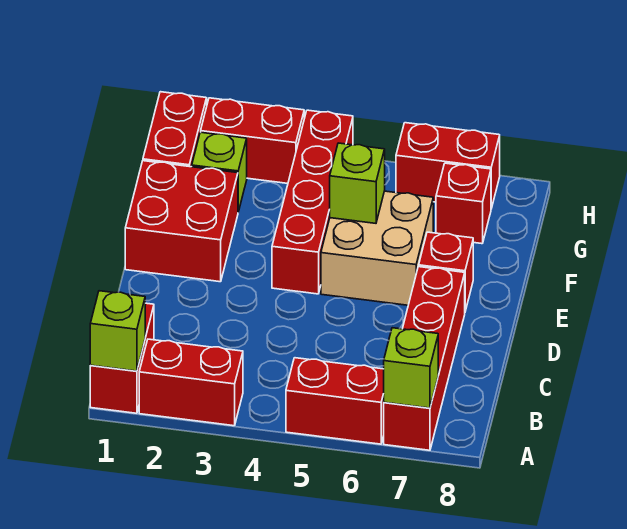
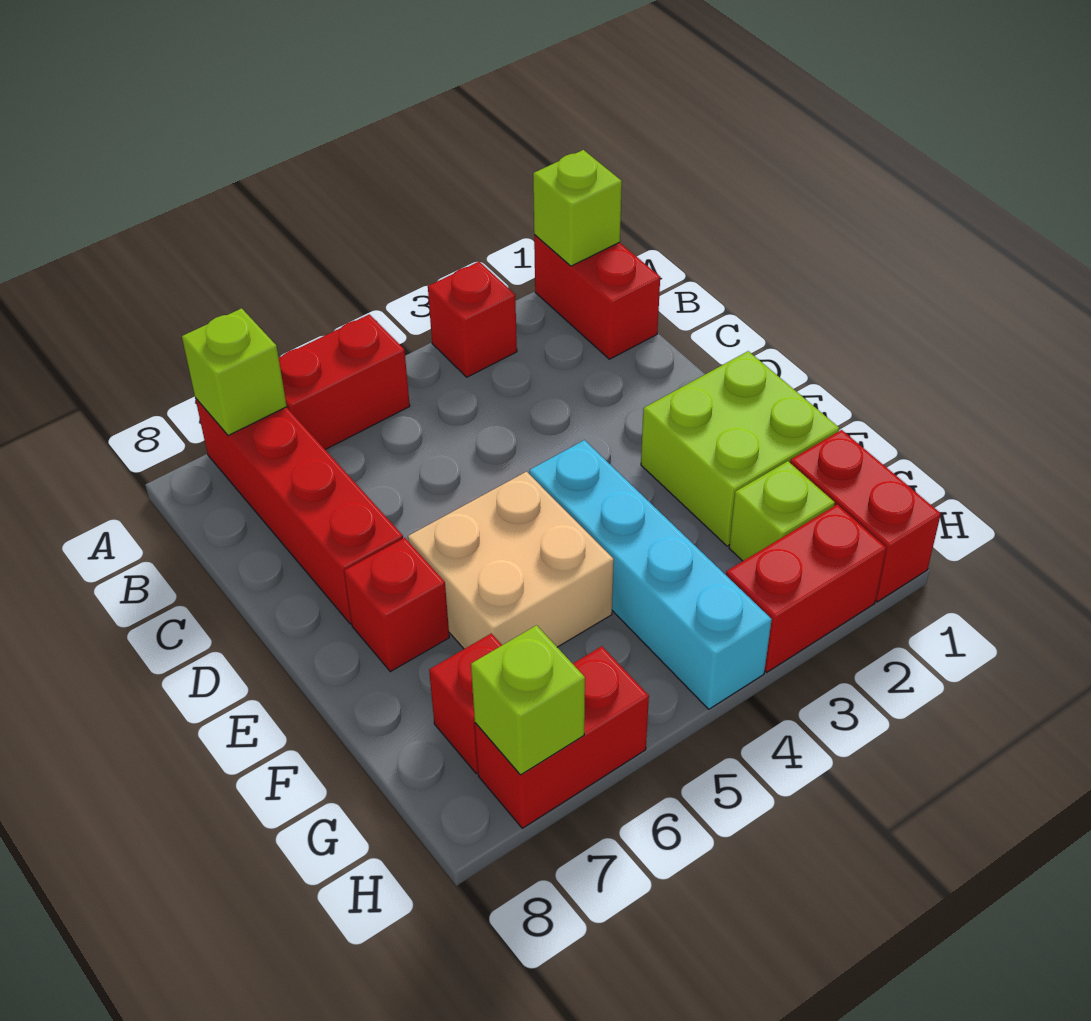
red brick A2:A3 level 1 -> red brick A3 level 1
red brick E1:F2 level 1 -> lime brick E1:F2 level 1
red brick E4:H4 level 1 -> cyan brick E4:H4 level 1
lime brick F5 level 2 -> lime brick H7 level 2

